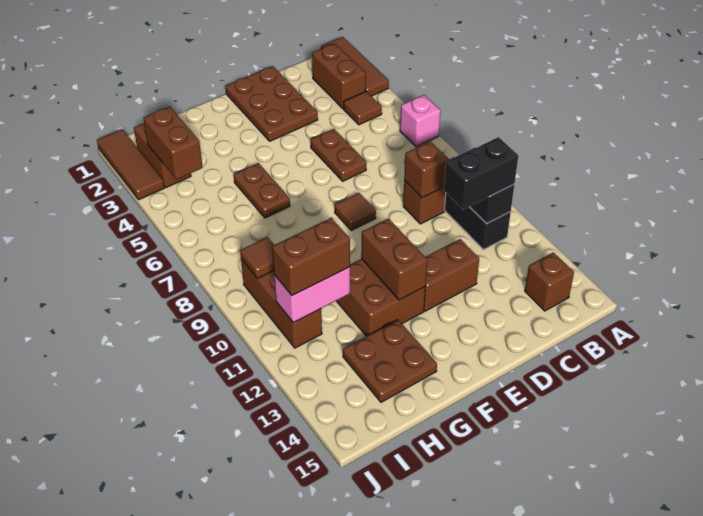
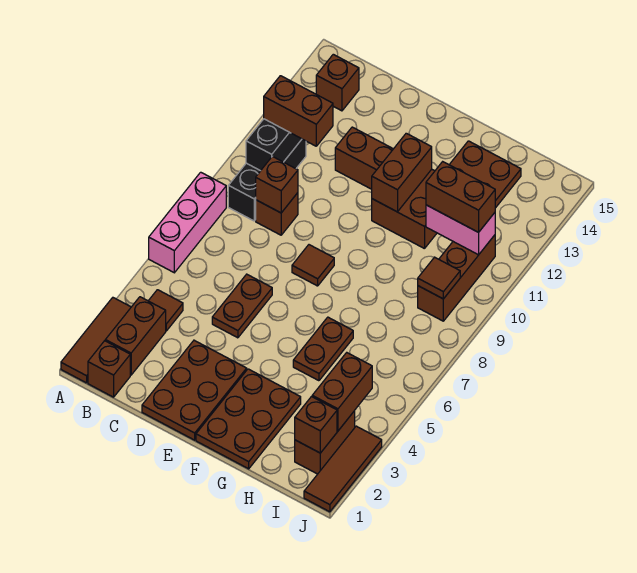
pink brick A6 level 1 -> pink brick A6:A8 level 1
none -> brown brick B1 level 1
black brick B11:C11 level 3 -> brown brick B11:C11 level 3
none -> brown plate F1:G3 level 1
none -> brown brick I2 level 2

